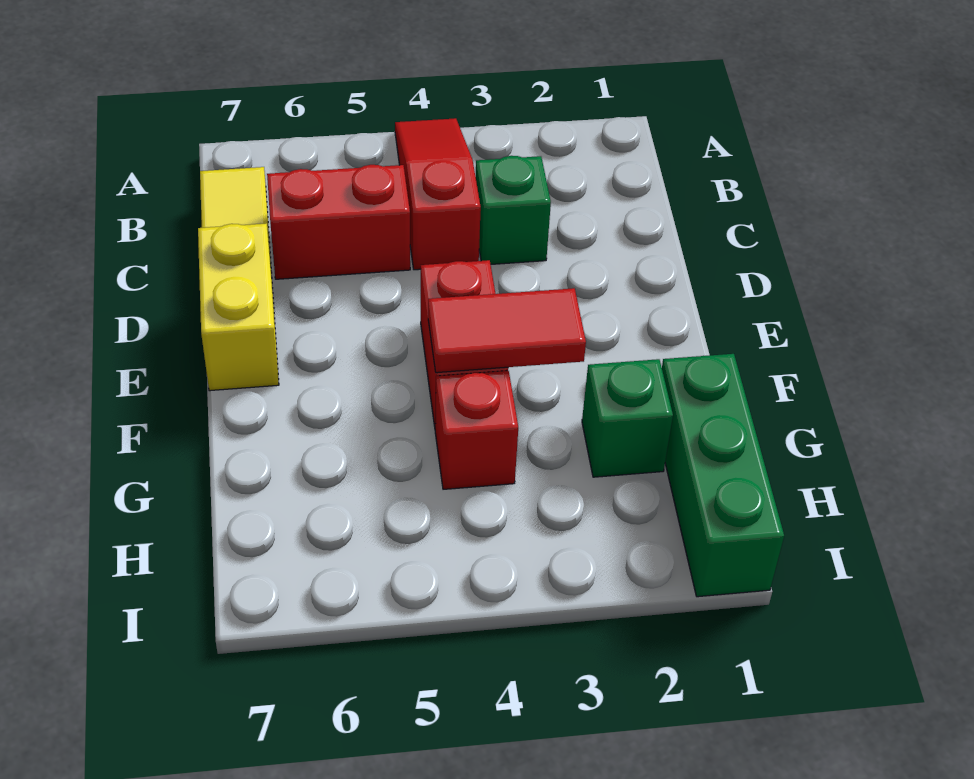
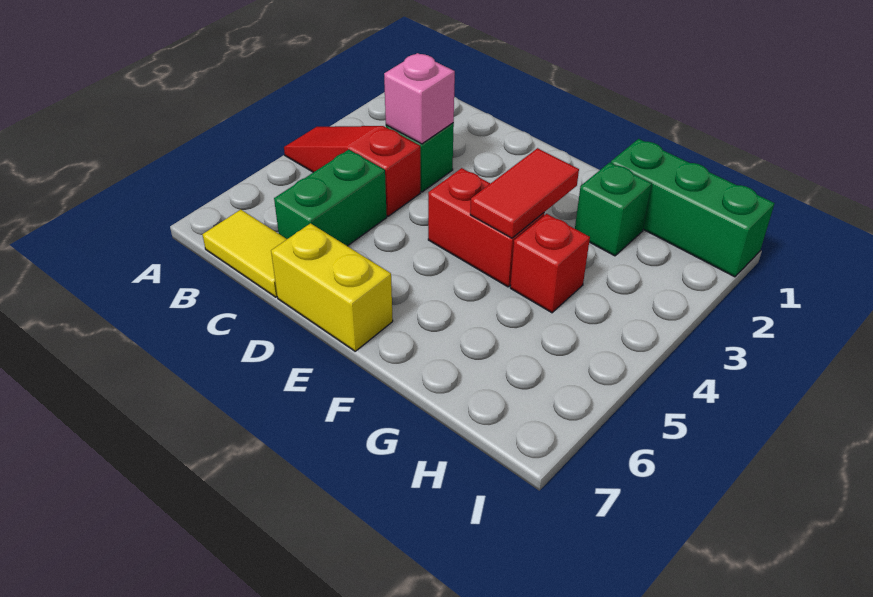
none -> pink brick C3 level 2
red brick C5:C6 level 1 -> green brick C5:C6 level 1

